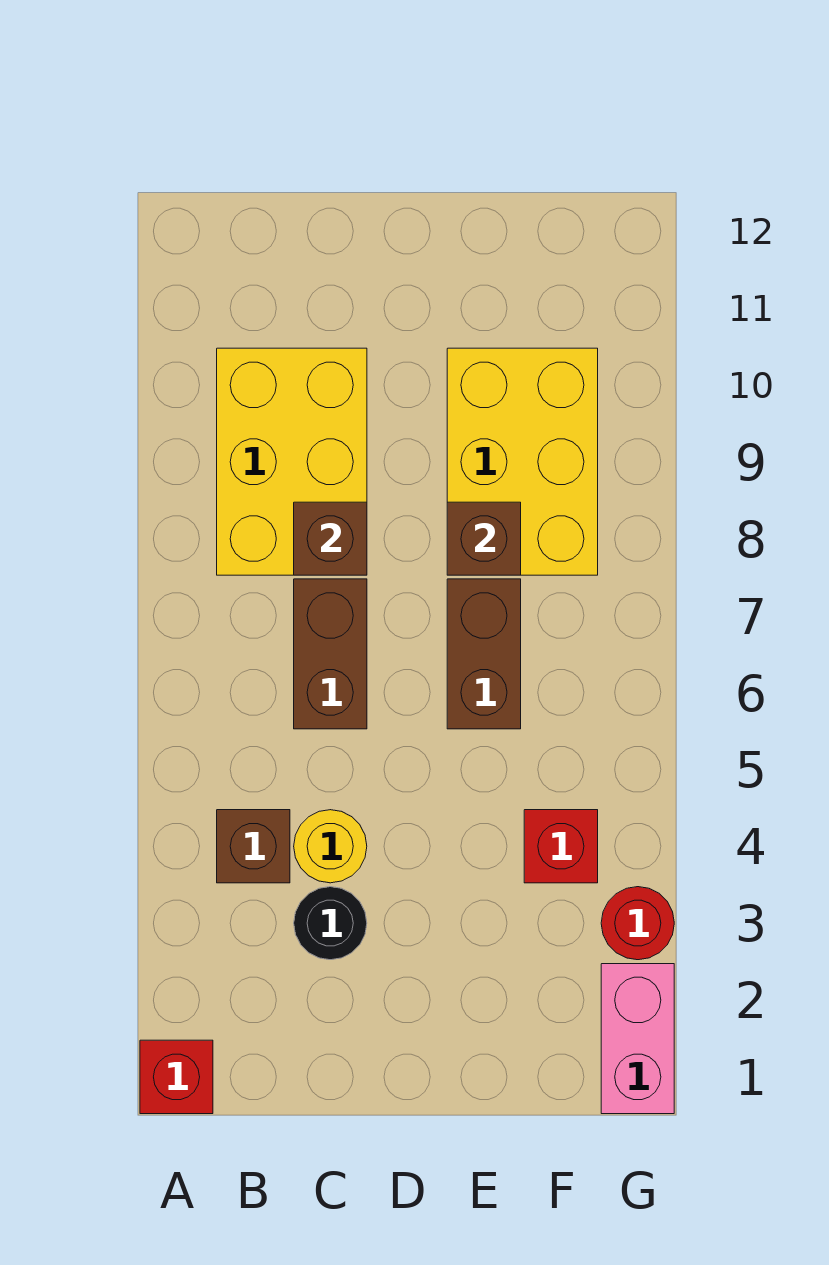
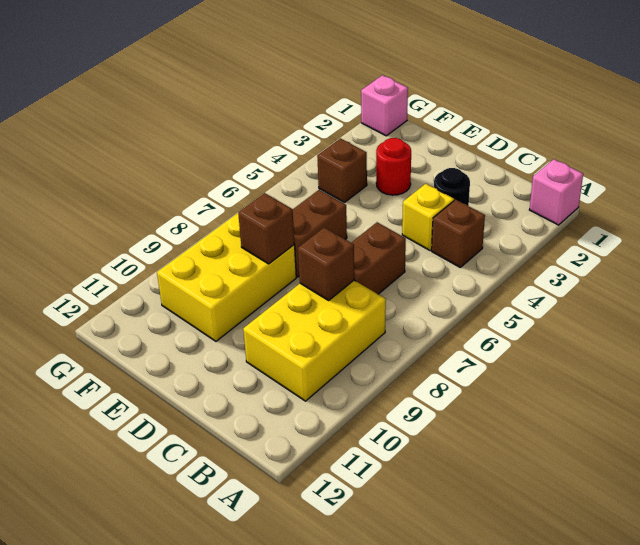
red brick A1 level 1 -> pink brick A1 level 1
yellow round brick C4 level 1 -> yellow brick C4 level 1
red brick F4 level 1 -> brown brick F4 level 1
pink brick G1:G2 level 1 -> pink brick G1 level 1
red round brick G3 level 1 -> red round brick E3 level 1

